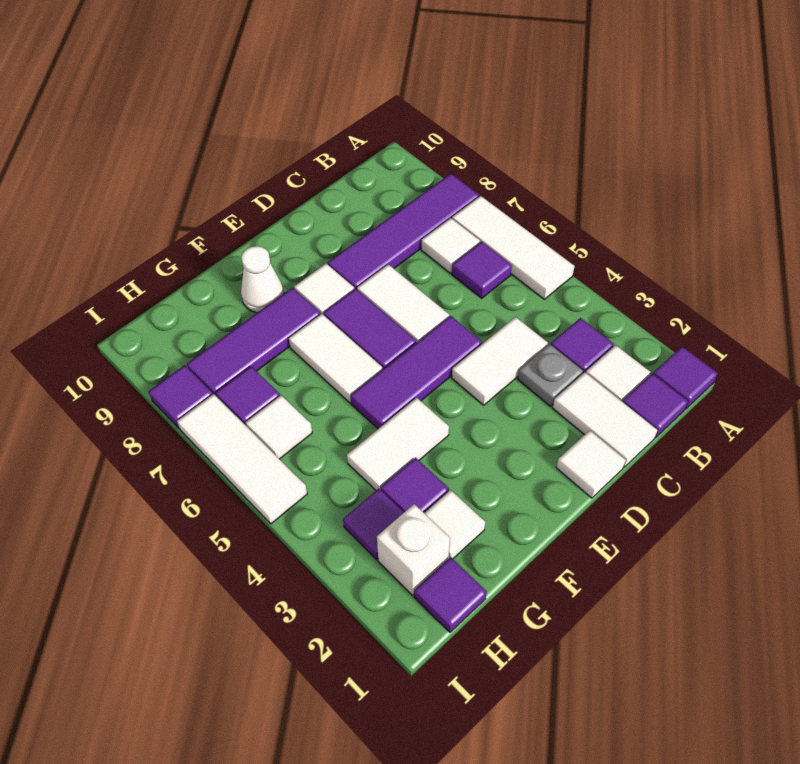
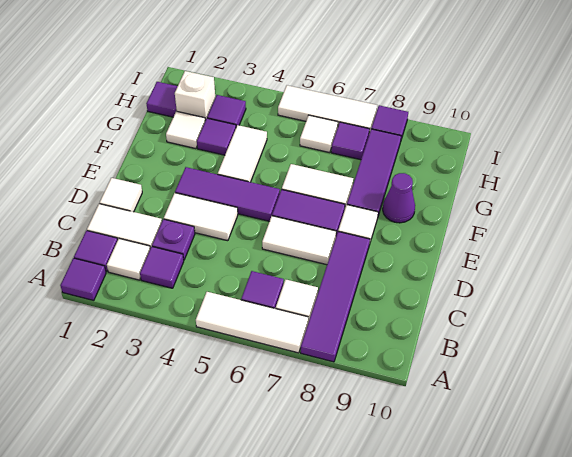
grey plate C3 level 1 -> purple plate C3 level 1
white tile C4:D4 level 1 -> white tile D3:D4 level 1
purple tile D5:F5 level 1 -> purple tile E3:E5 level 1
white cone F9 level 1 -> purple cone F9 level 1

